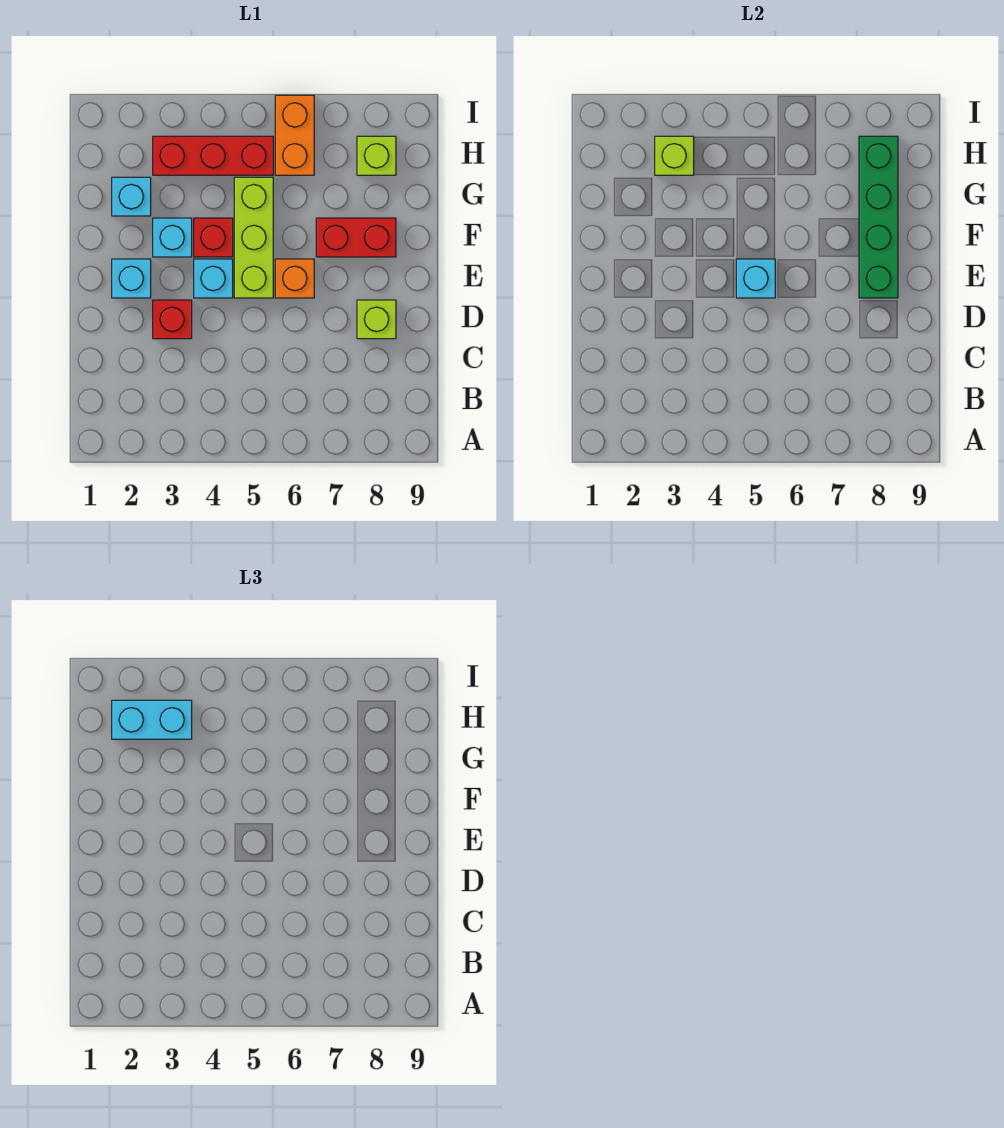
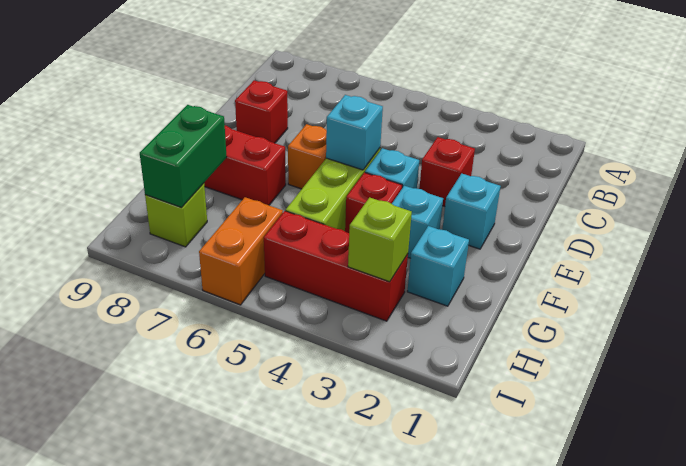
lime brick D8 level 1 -> red brick D8 level 1
green brick E8:H8 level 2 -> green brick G8:H8 level 2
cyan brick H2:H3 level 3 -> none

